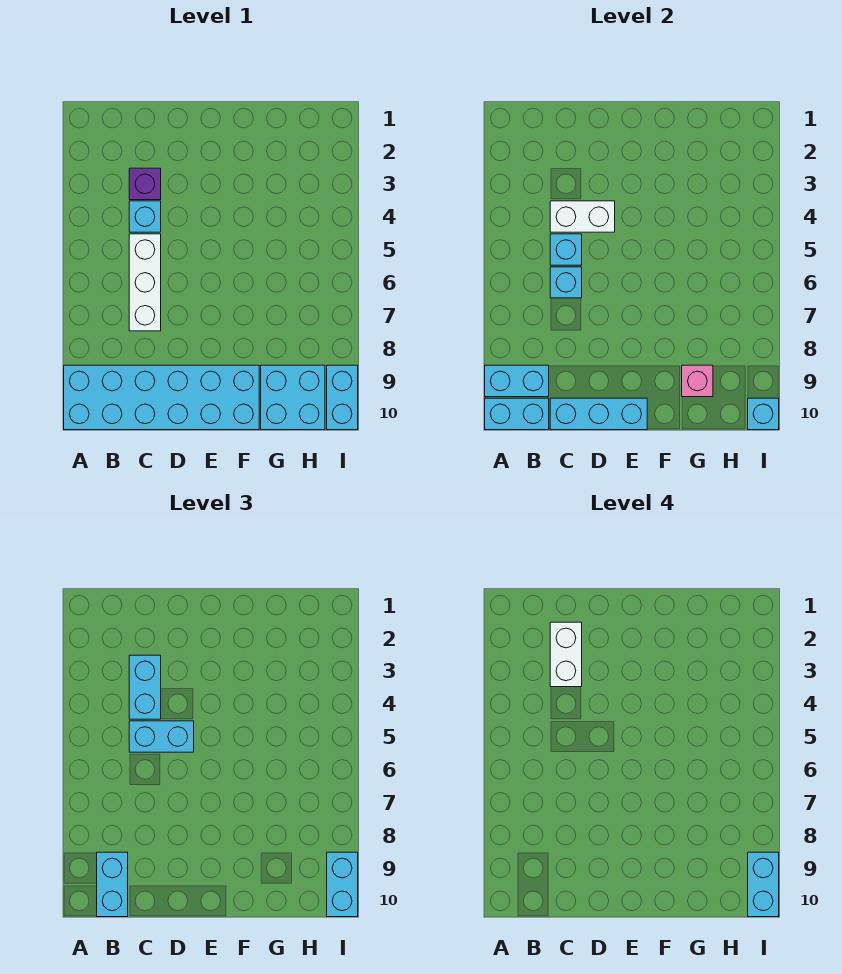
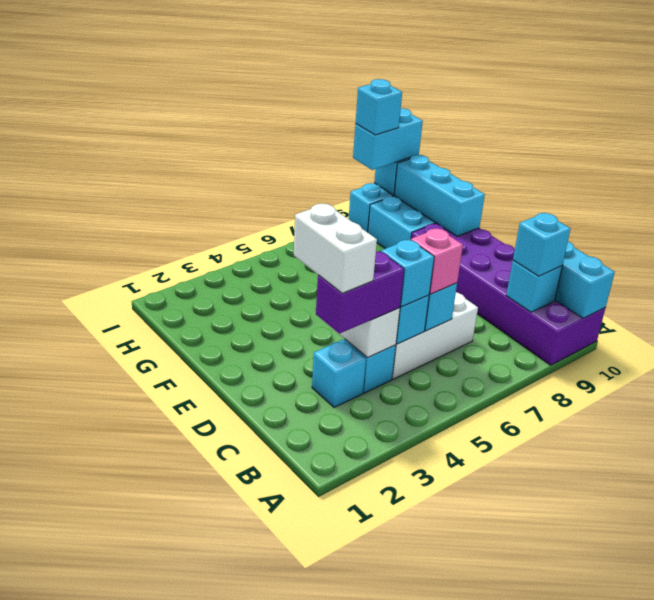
cyan brick A9:F10 level 1 -> purple brick A9:F10 level 1
cyan brick A9:B9 level 2 -> cyan brick B9 level 2
cyan brick B9:B10 level 3 -> cyan brick B9 level 3
white brick C2:C3 level 4 -> white brick C3:D3 level 4
purple brick C3 level 1 -> cyan brick C3 level 1
cyan brick C3:C4 level 3 -> purple brick C3:C4 level 3
cyan brick C5:D5 level 3 -> cyan brick C5 level 3
cyan brick C10:E10 level 2 -> cyan brick F10:H10 level 2
pink brick G9 level 2 -> pink brick C6 level 3
cyan brick I9:I10 level 4 -> cyan brick I9 level 4

